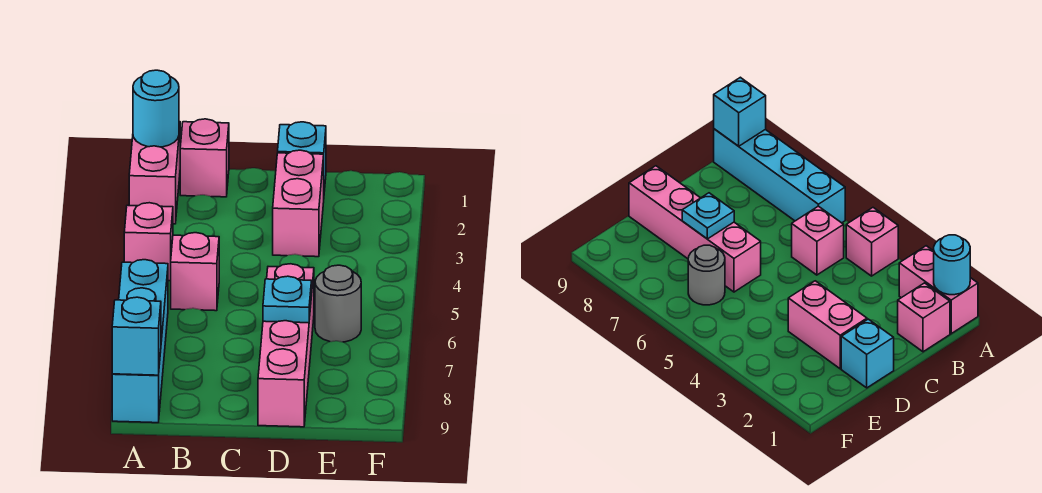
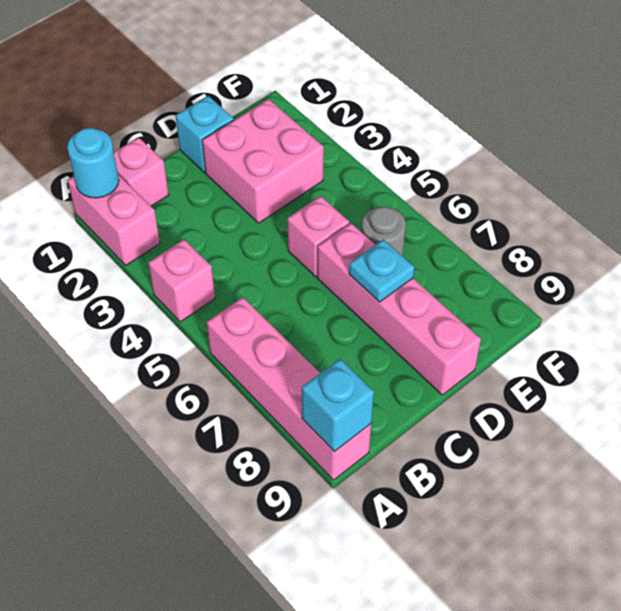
cyan brick A6:A9 level 1 -> pink brick A6:A9 level 1
pink brick B5 level 1 -> pink brick D5 level 1
pink brick D2:D3 level 1 -> pink brick D2:E3 level 1

